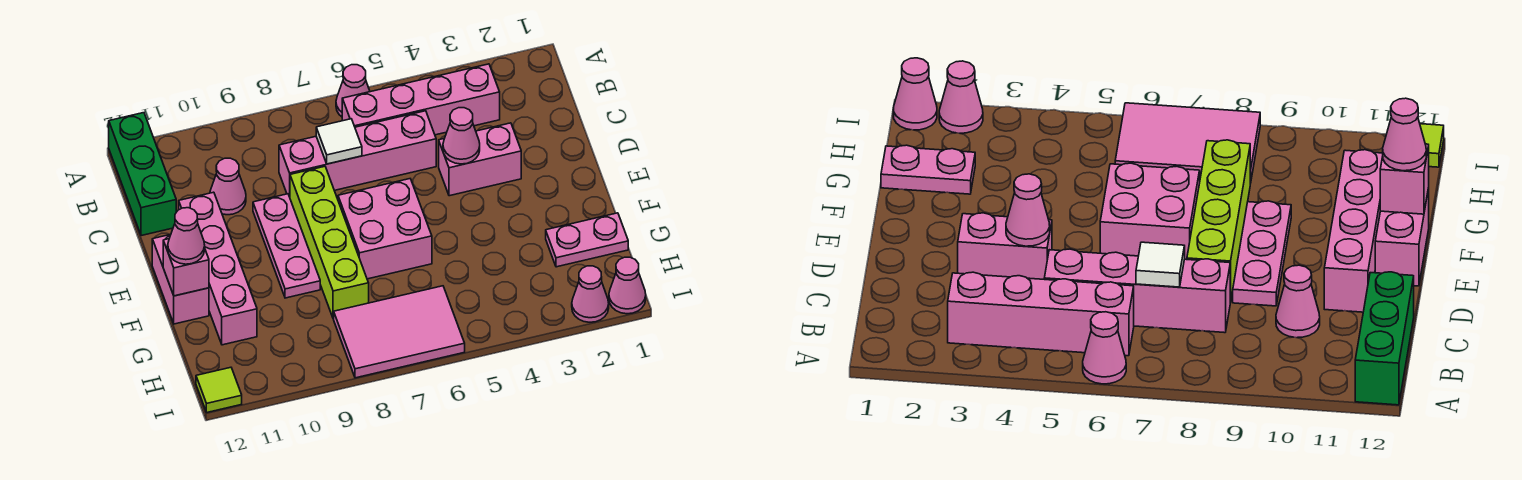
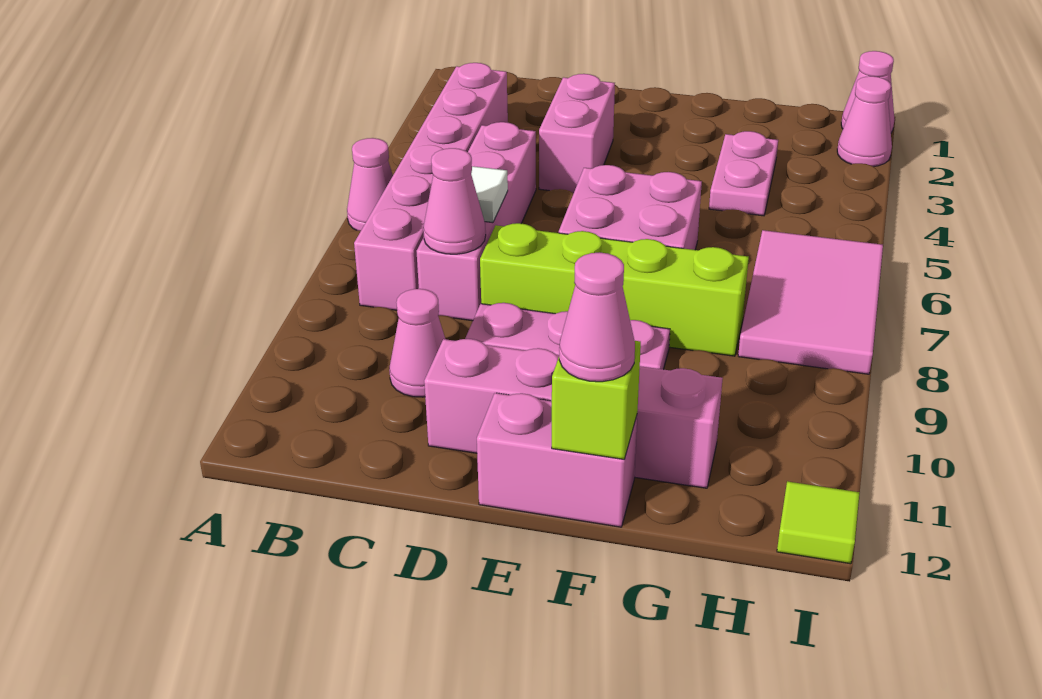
green brick A12:C12 level 1 -> none
pink brick B3:B6 level 1 -> pink brick B3:B8 level 1
pink cone D4 level 2 -> pink cone C8 level 2
pink brick F12 level 2 -> lime brick F12 level 2
pink plate G1:G2 level 1 -> pink plate G3:G4 level 1

